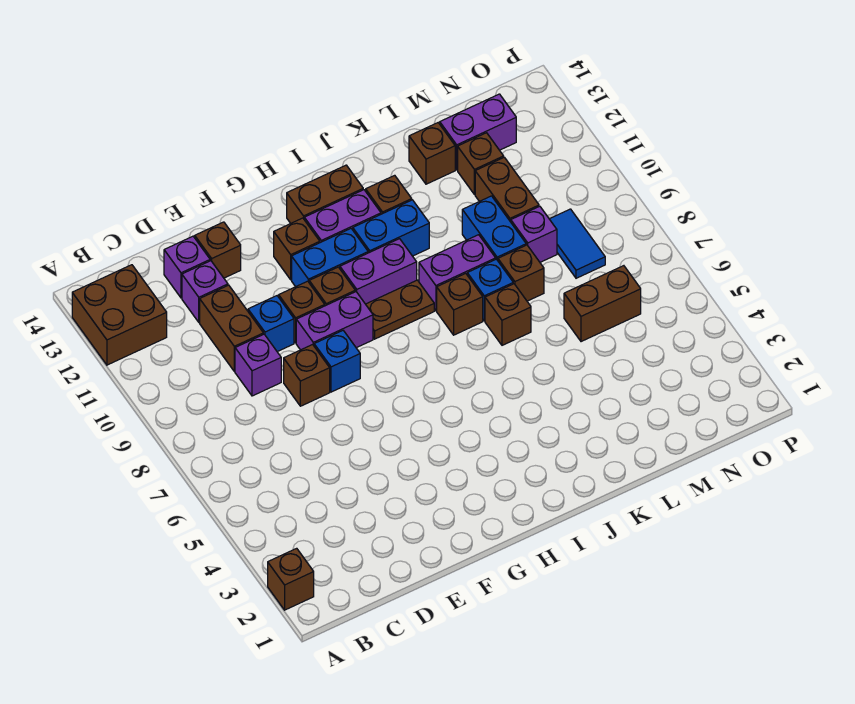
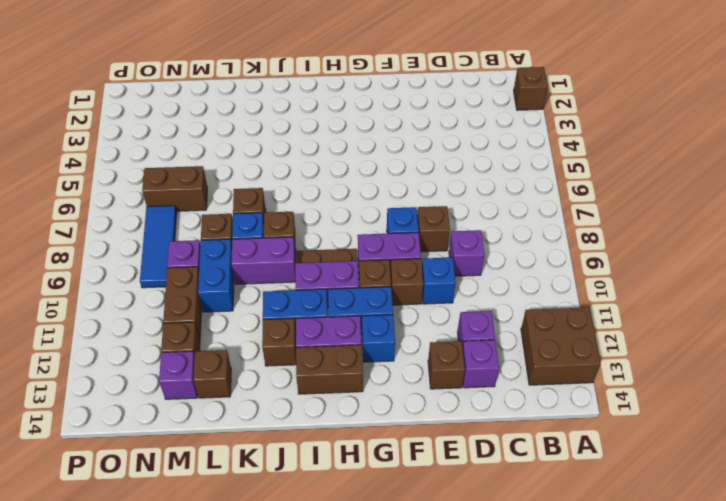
brown brick D10:D11 level 1 -> none
brown brick G12 level 1 -> blue brick G12 level 1
purple brick M13:N13 level 1 -> purple brick M13 level 1
blue tile N8:N9 level 1 -> blue tile N7:N9 level 1

